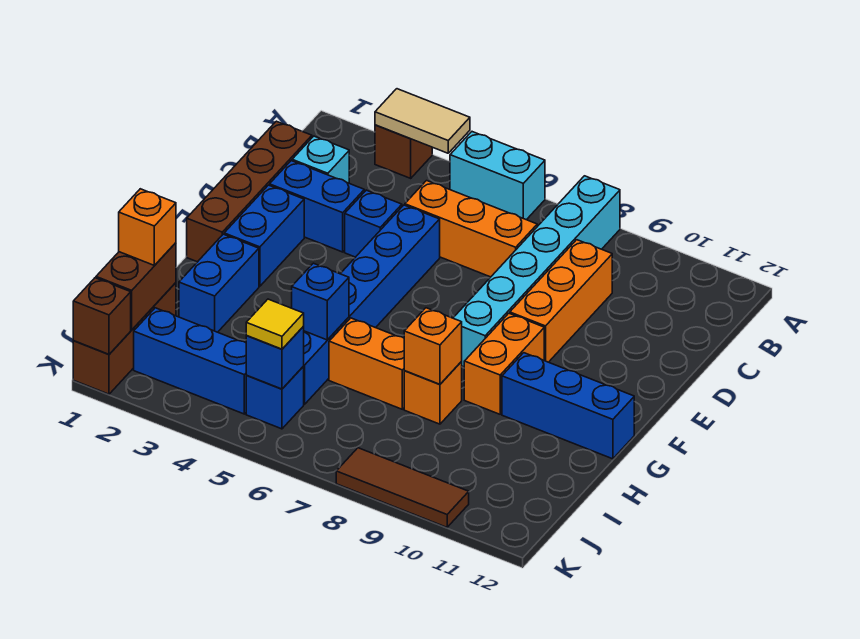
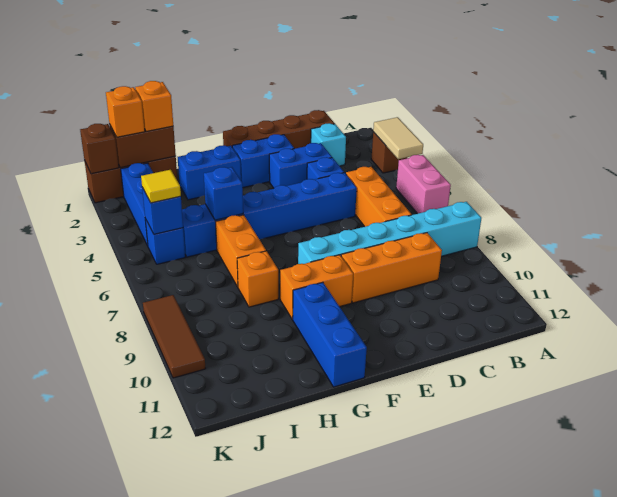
cyan brick A5:A6 level 1 -> pink brick A5:A6 level 1
blue brick D2:D3 level 1 -> blue brick D3:E3 level 1
orange brick H8 level 2 -> orange brick J1 level 3

